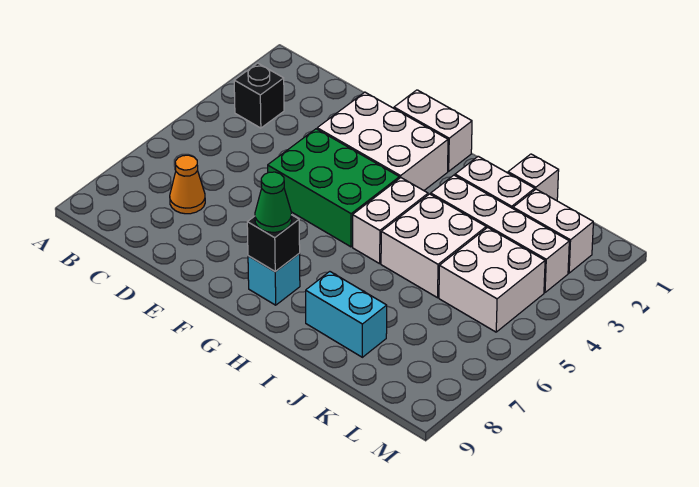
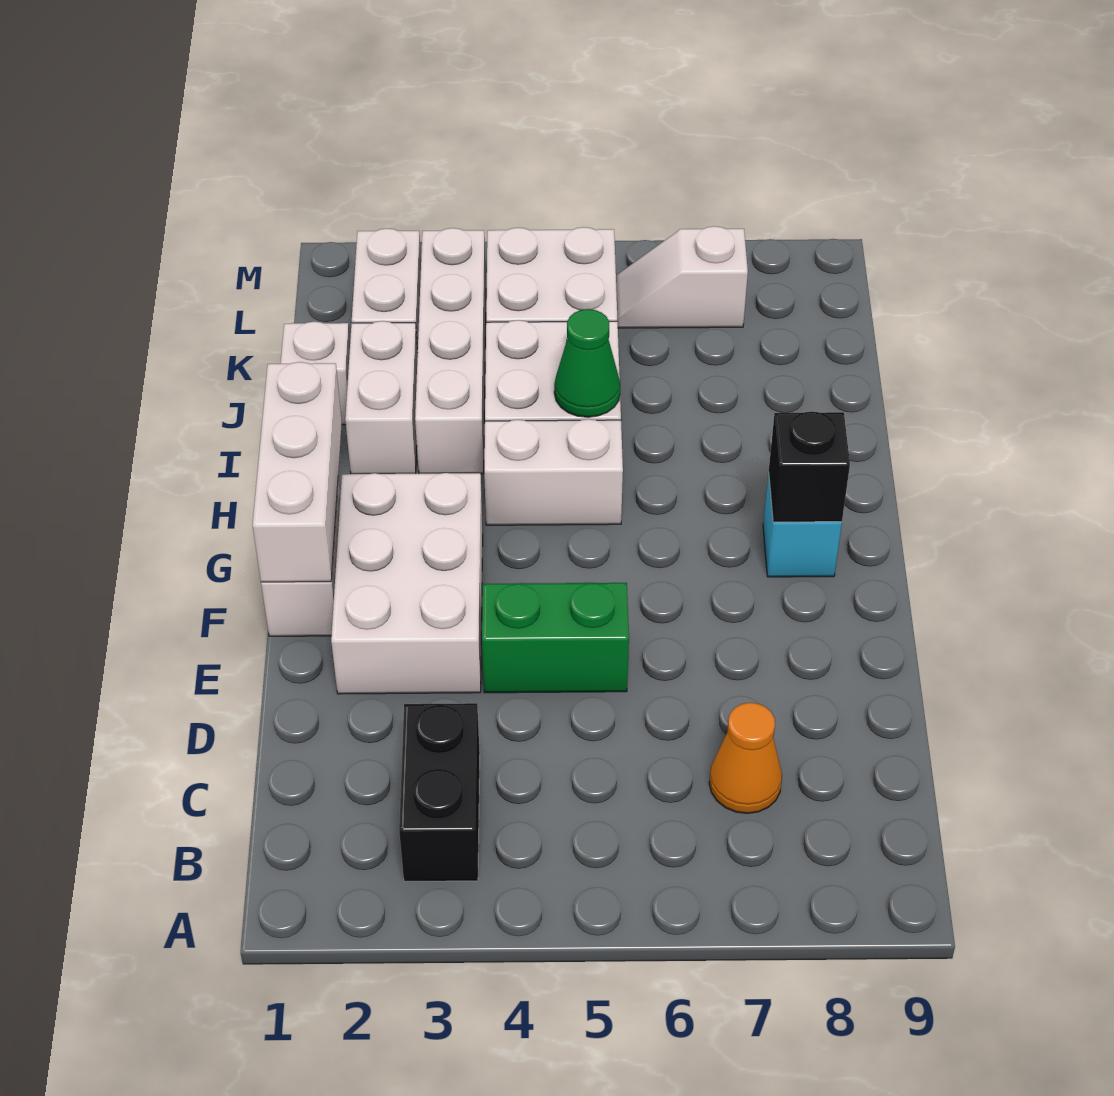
black brick B3 level 1 -> black brick B3:C3 level 1
green brick E4:G5 level 1 -> green brick E4:E5 level 1
none -> white brick F1:H1 level 2
green cone G8 level 3 -> green cone I5 level 2
cyan brick I8:J8 level 1 -> none
none -> white slope L6:L7 level 1 top 7

